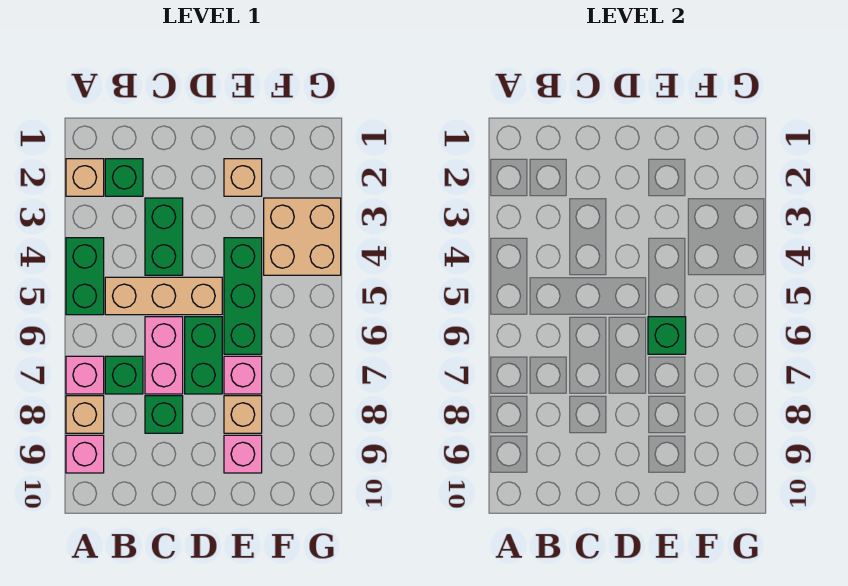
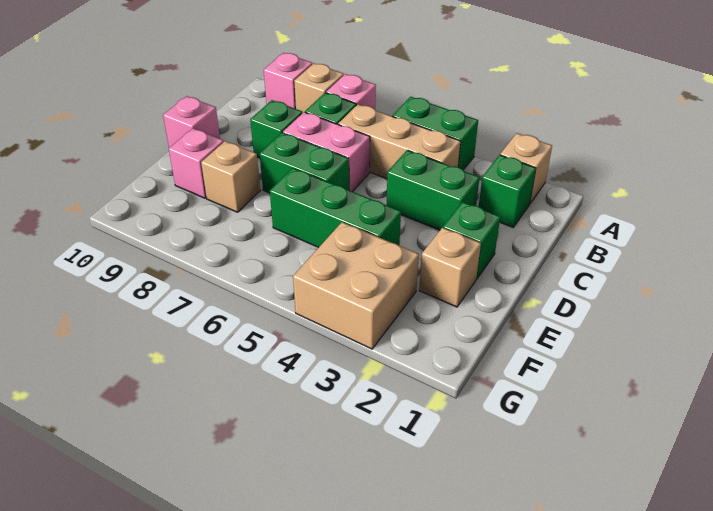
tan brick B5:D5 level 1 -> tan brick B4:B6 level 1
green brick E6 level 2 -> green brick D2 level 1
pink brick E7 level 1 -> pink brick D10 level 1

